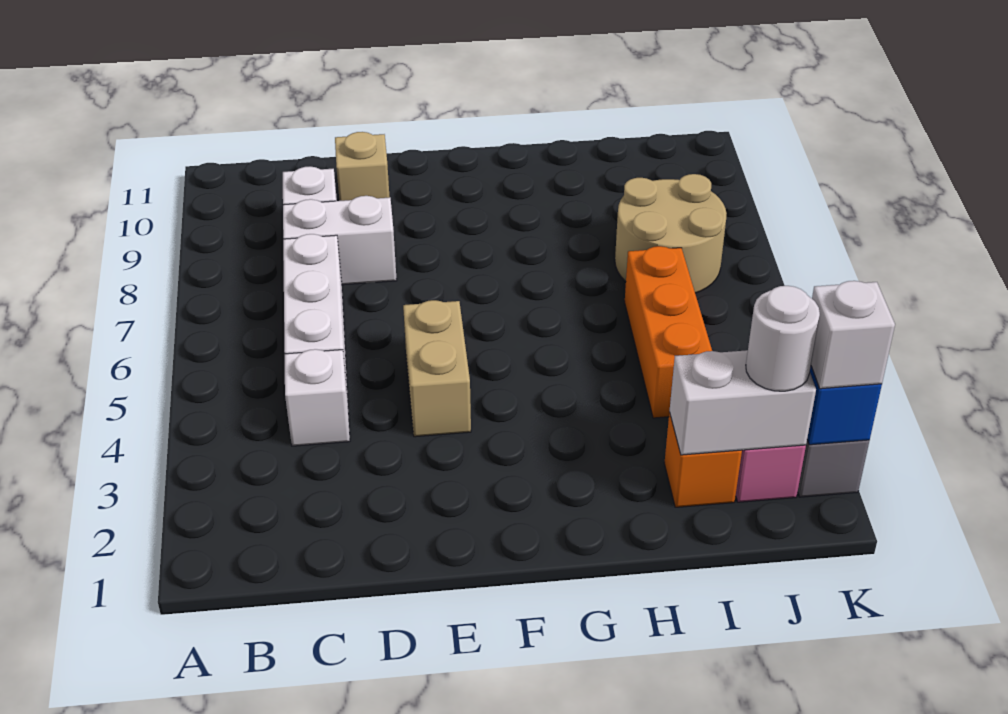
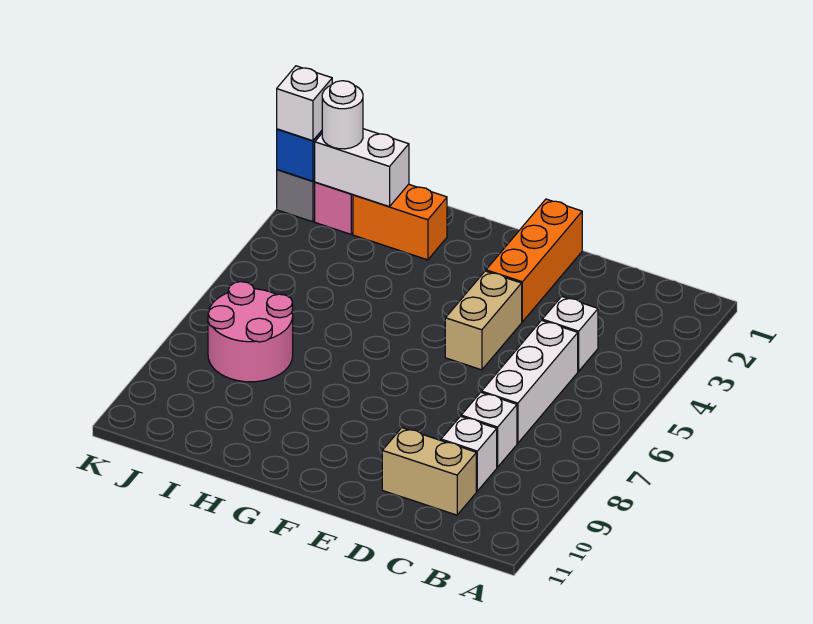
white brick C8:D8 level 1 -> white brick C8 level 1
tan brick D10 level 1 -> tan brick C10:D10 level 1
orange brick I2 level 1 -> orange brick H2:I2 level 1
orange brick I4:I6 level 1 -> orange brick E1:E3 level 1
tan round brick I7:J8 level 1 -> pink round brick I7:J8 level 1

